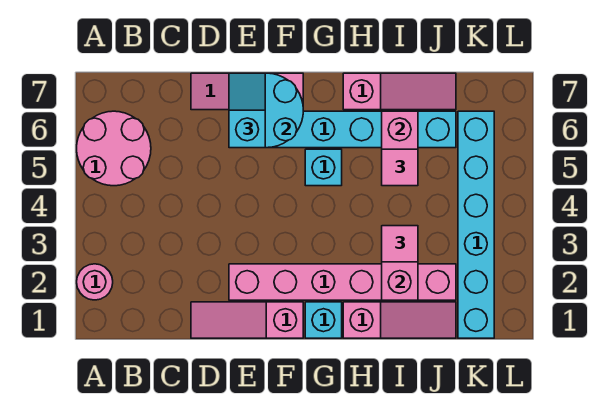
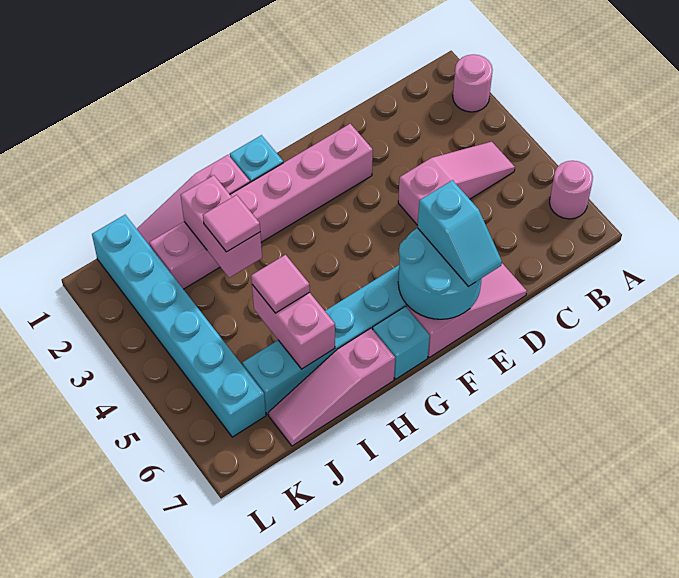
pink round brick A5:B6 level 1 -> pink round brick A6 level 1
pink slope D1:F1 level 1 top F -> pink slope B4:D4 level 1 top D
cyan brick G5 level 1 -> cyan brick G7 level 1

